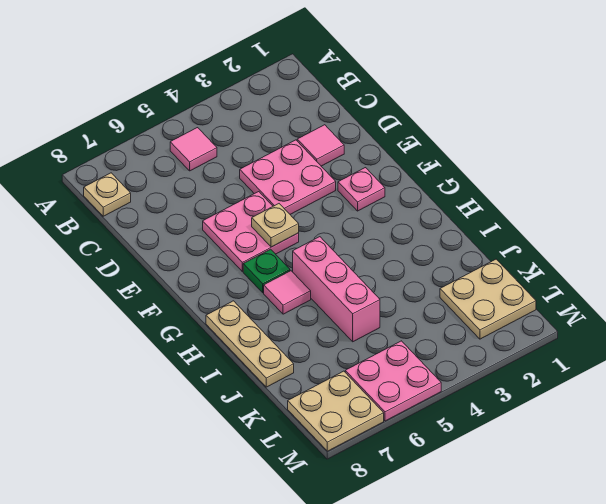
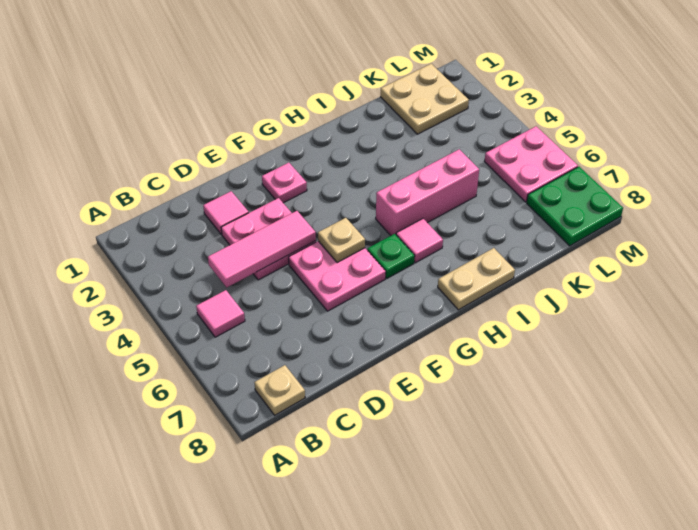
none -> pink tile C4:E4 level 2
tan plate H8:J8 level 1 -> tan plate H8:I8 level 1
tan plate L7:M8 level 1 -> green plate L7:M8 level 1

